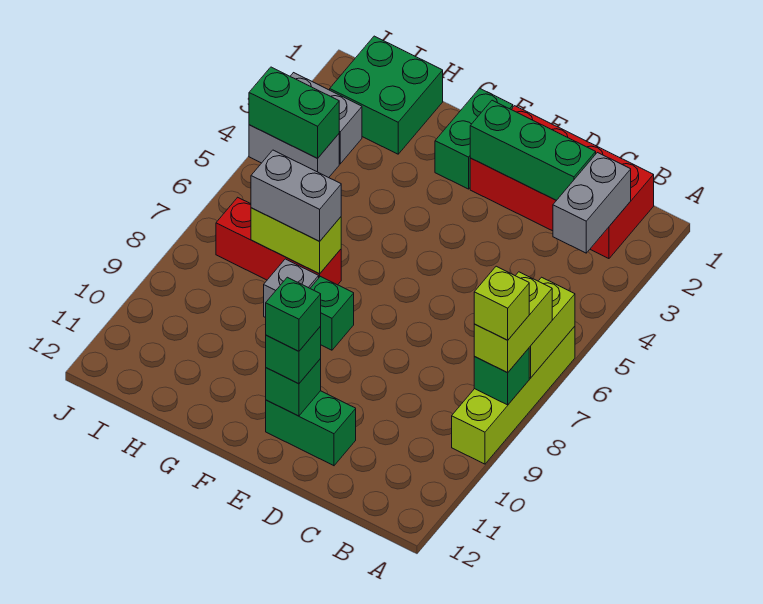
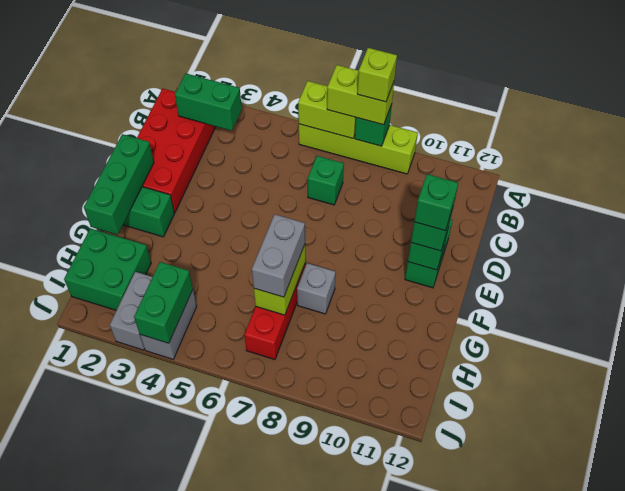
grey brick B2:B3 level 2 -> green brick B2:B3 level 2
green brick C2:E2 level 2 -> green brick E1:G1 level 2
green brick F8 level 1 -> green brick C7 level 1

